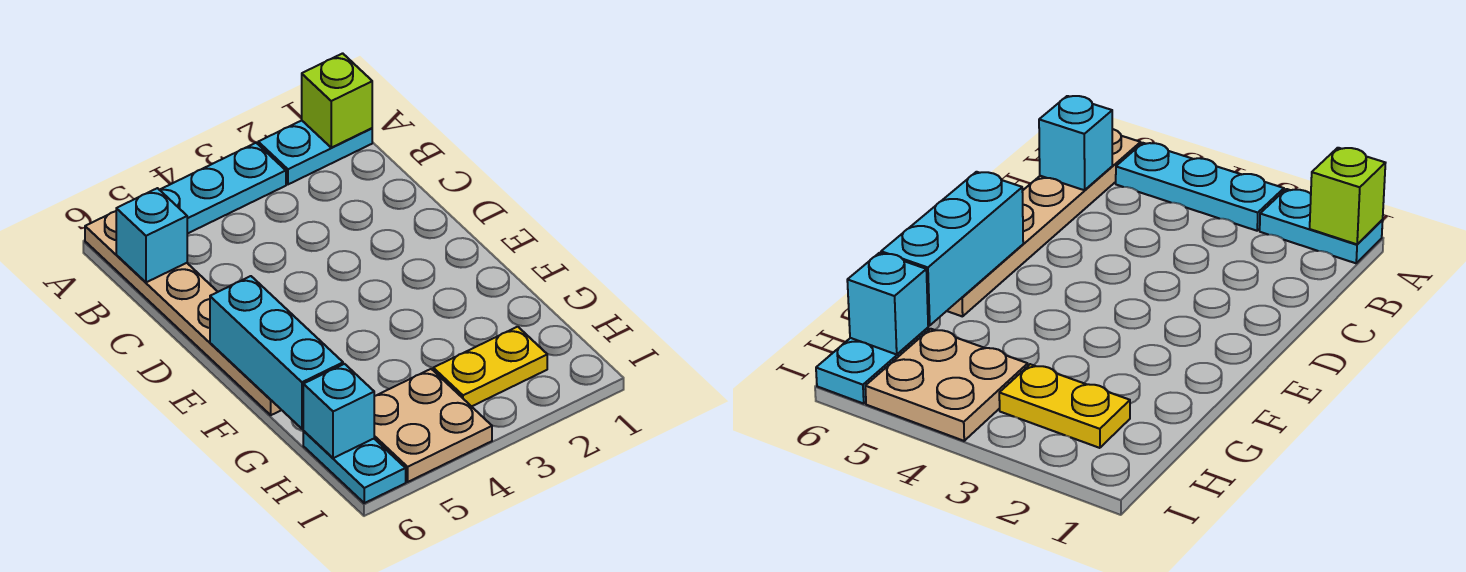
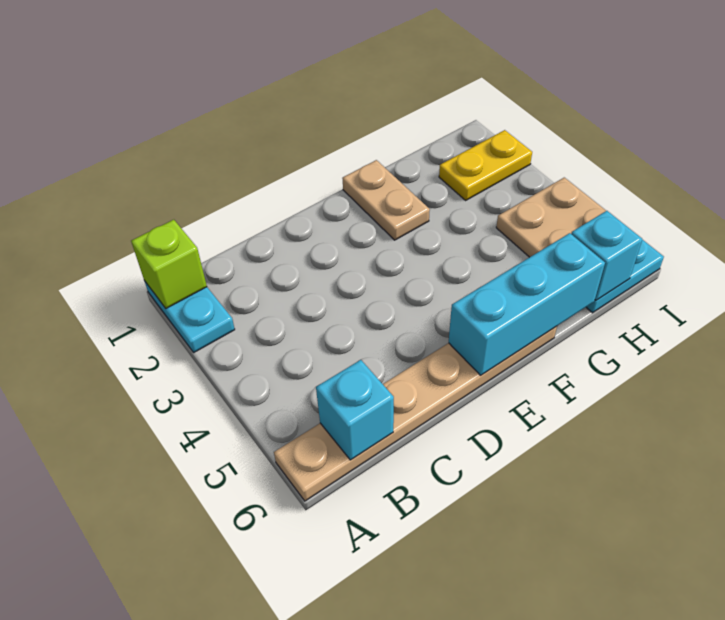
cyan plate A3:A5 level 1 -> none
none -> tan plate F1:F2 level 1
yellow plate H2:H3 level 1 -> yellow plate H2:I2 level 1

